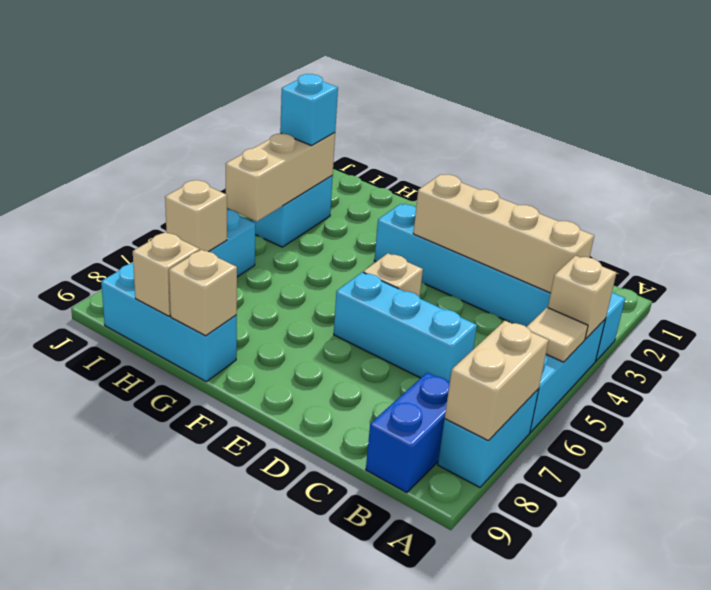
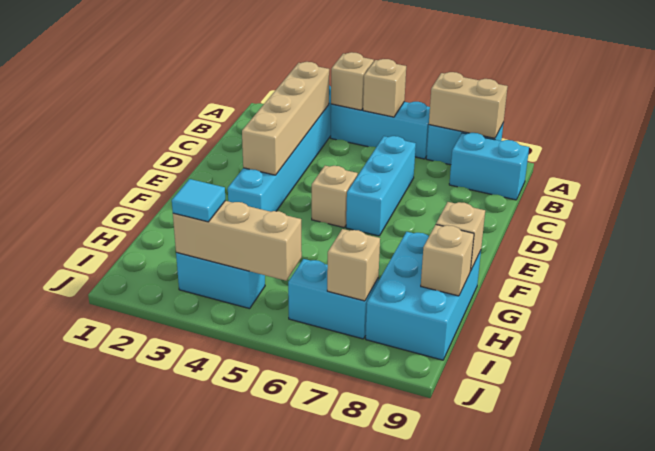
tan tile A5 level 2 -> tan brick A5 level 2
blue brick B8:B9 level 1 -> cyan brick B8:B9 level 1
cyan brick G9:I9 level 1 -> cyan brick G8:I9 level 1
cyan brick I3 level 3 -> cyan tile I3 level 3

